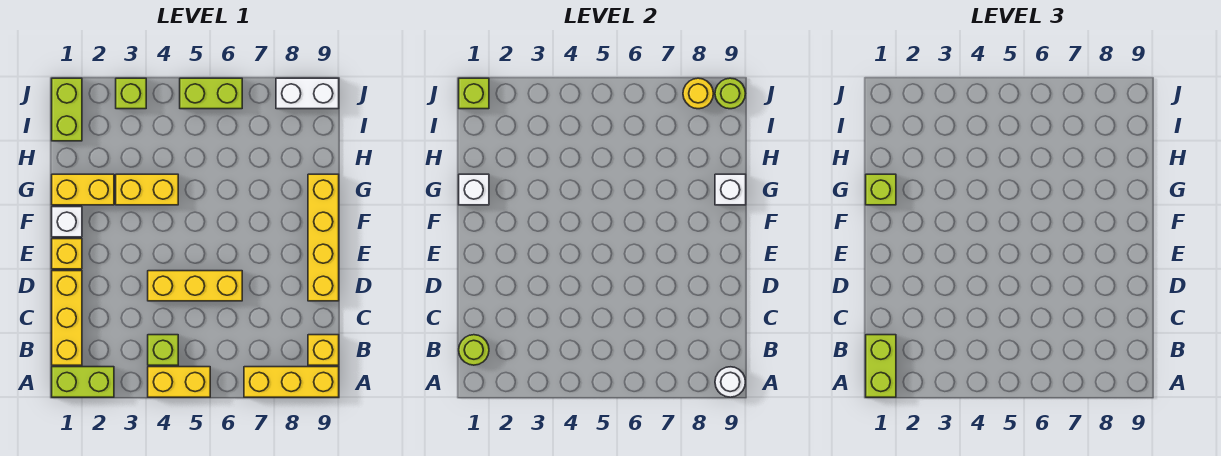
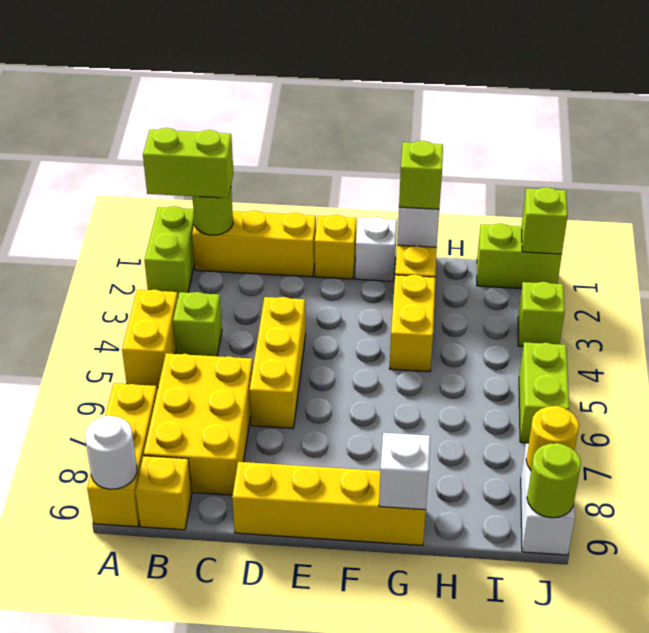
none -> yellow brick B6:C8 level 1

